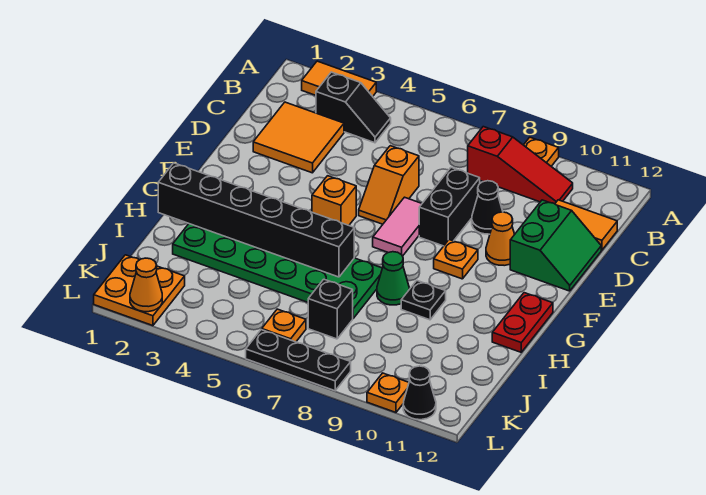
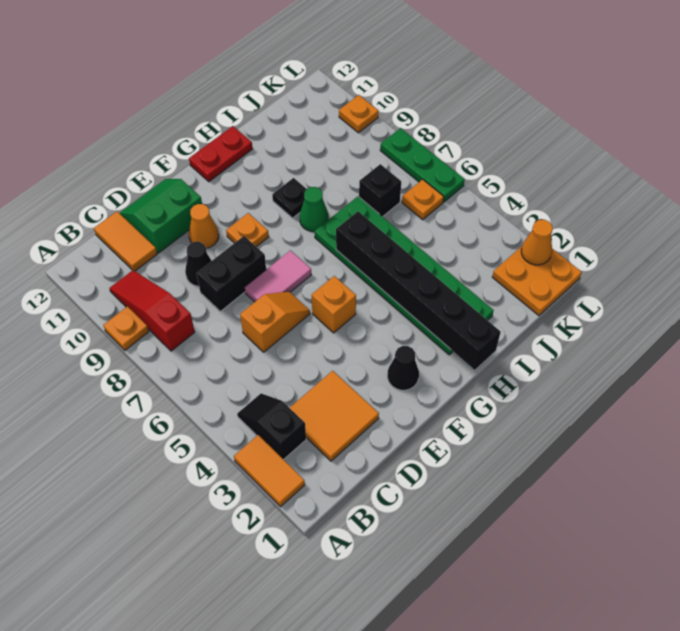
black plate L6:L8 level 1 -> green plate L6:L8 level 1
black cone L11 level 1 -> black cone F2 level 1

